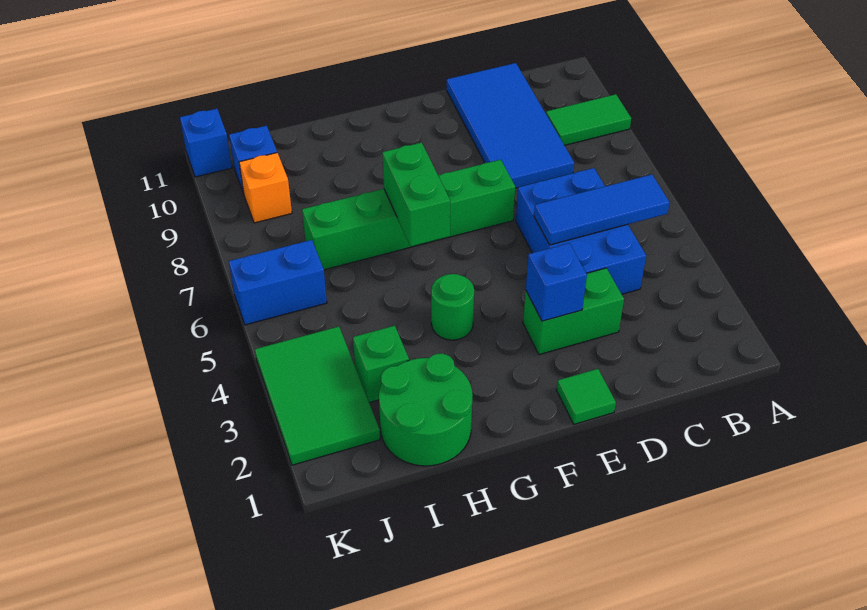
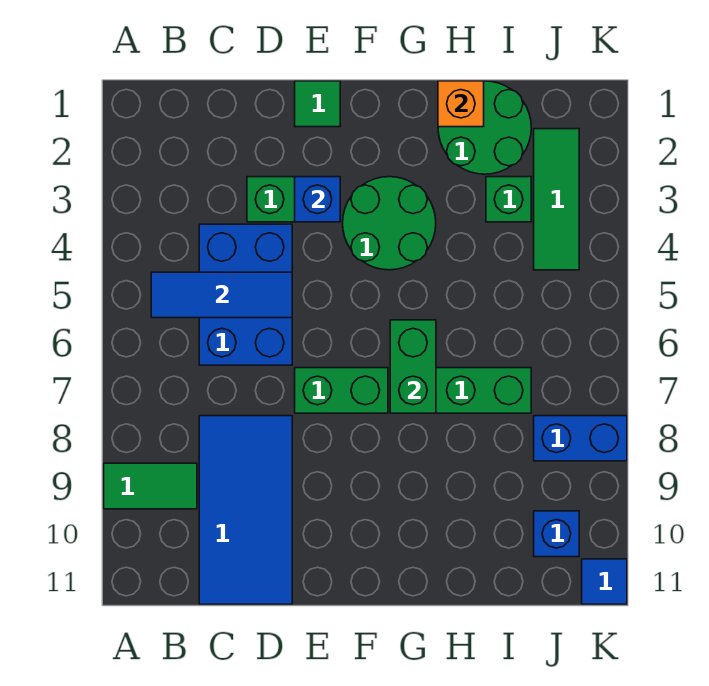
green round brick G4 level 1 -> green round brick F3:G4 level 1
green tile J2:K4 level 1 -> green tile J2:J4 level 1
blue brick J6:K6 level 1 -> blue brick J8:K8 level 1
orange brick J9 level 1 -> orange brick H1 level 2
blue brick K11 level 1 -> blue tile K11 level 1

